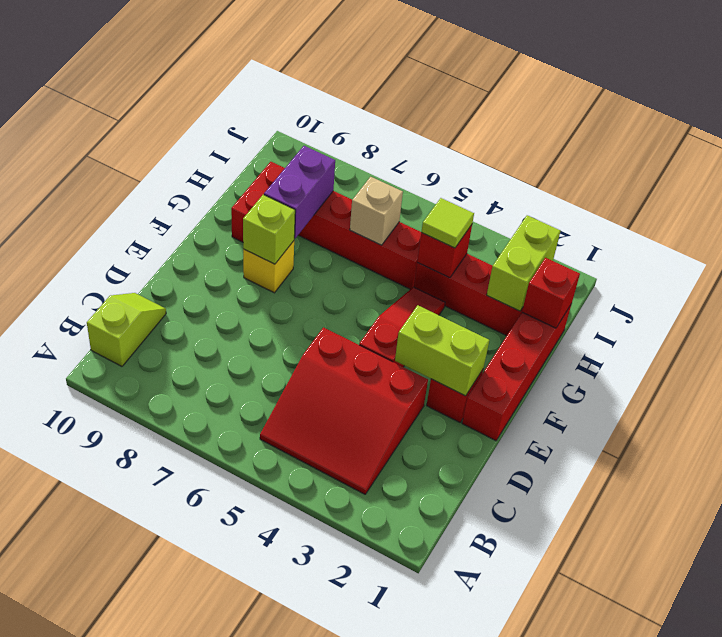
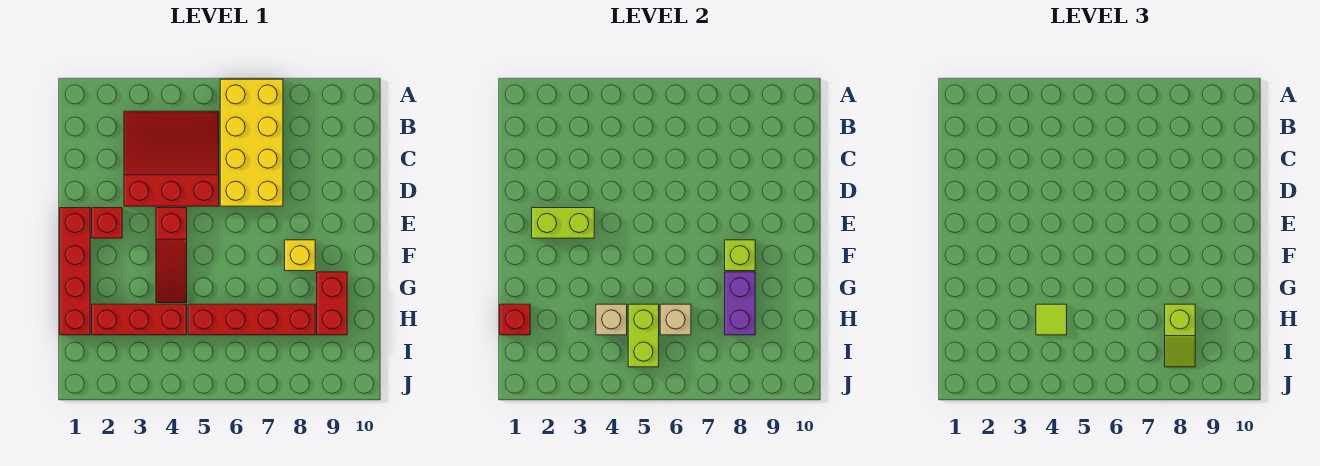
none -> yellow brick A6:D7 level 1
lime slope B10:C10 level 1 top B -> lime slope H8:I8 level 3 top H
lime brick H2:I2 level 2 -> lime brick H5:I5 level 2
red brick H4 level 2 -> tan brick H4 level 2

